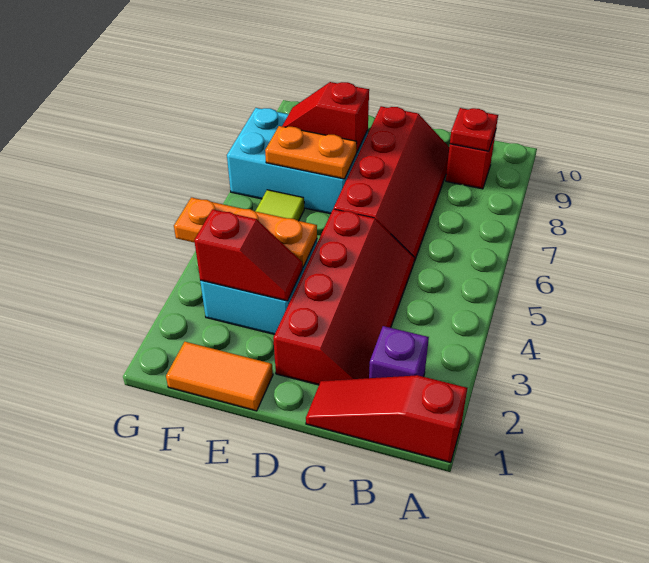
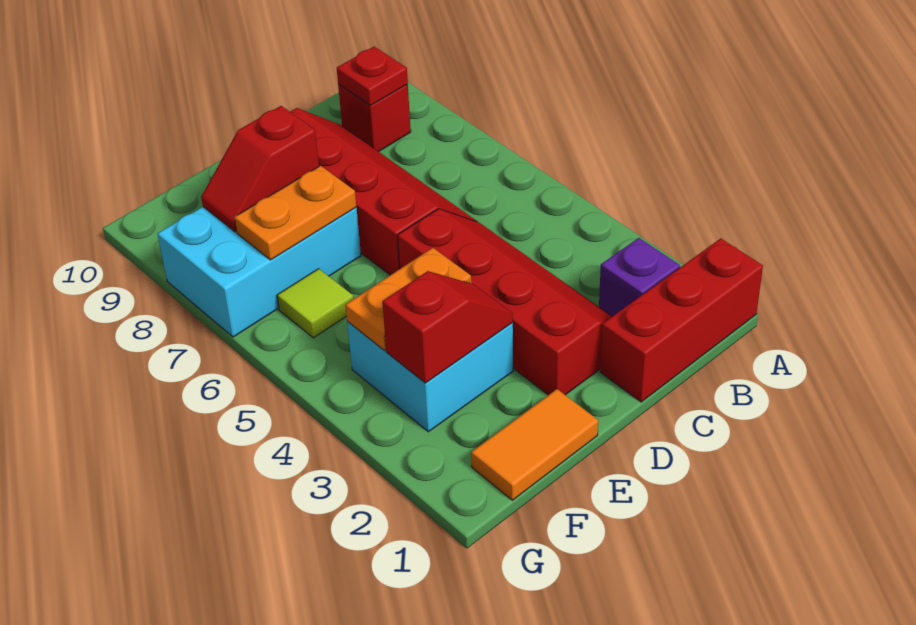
red slope A1:C1 level 1 top A -> red brick A1:C1 level 1
orange plate E4:G4 level 2 -> orange plate E4:F4 level 2

